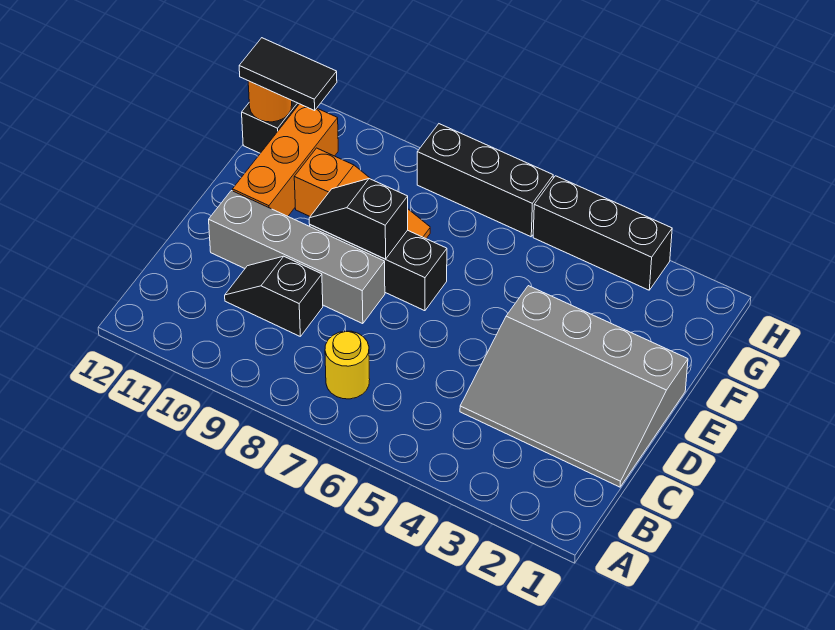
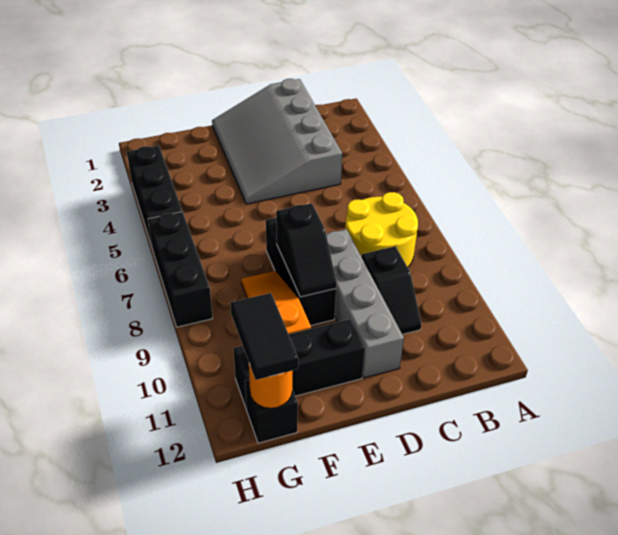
yellow round brick B7 level 1 -> yellow round brick B7:C8 level 1
grey slope C1:E4 level 1 top E -> grey slope C1:E4 level 1 top C
orange brick E11:G11 level 1 -> black brick E11:G11 level 1

